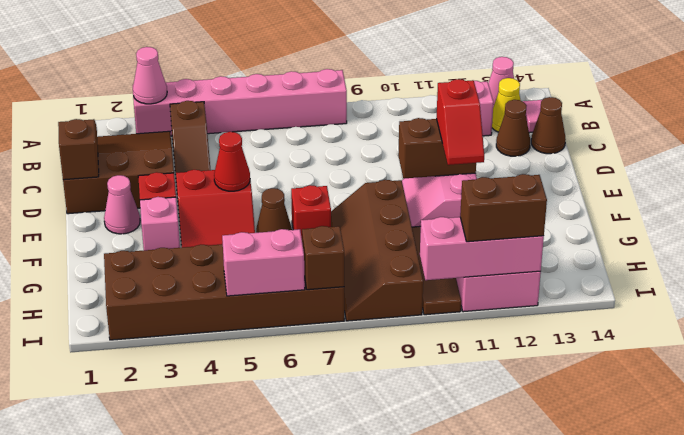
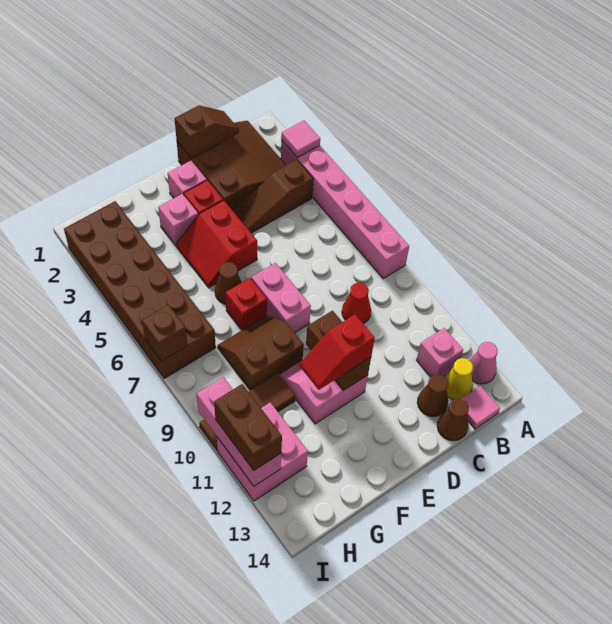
pink cone A3 level 2 -> pink tile A3 level 2
pink cone E2 level 1 -> pink brick E2 level 1
red cone E5 level 2 -> red cone C9 level 1
brown slope F8:I9 level 1 top 9 -> brown slope F8:G9 level 1 top 9
pink brick I5:I6 level 2 -> pink brick E7:E8 level 1

